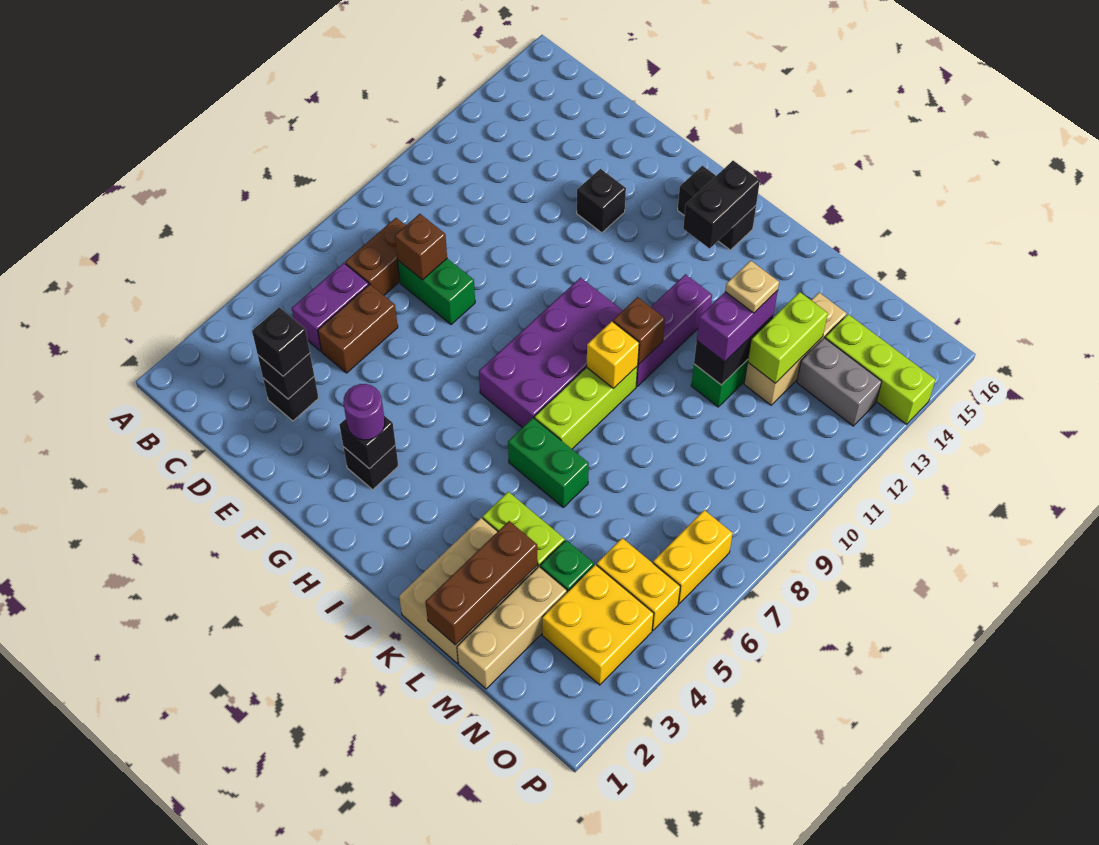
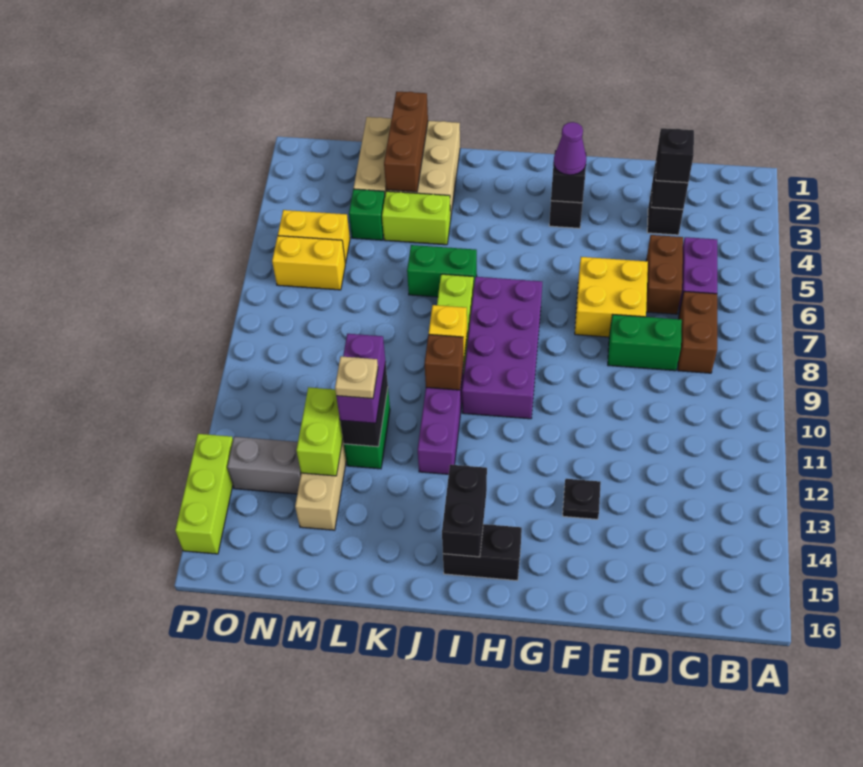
brown brick D8 level 2 -> none
black brick F13 level 1 -> black plate F13 level 1
purple round brick G3 level 3 -> purple cone G3 level 3
yellow brick N3:O4 level 1 -> yellow brick E6:F7 level 1
lime brick N14:P14 level 1 -> lime brick P13:P15 level 1
yellow brick O6:O7 level 1 -> yellow brick N6:O6 level 1

